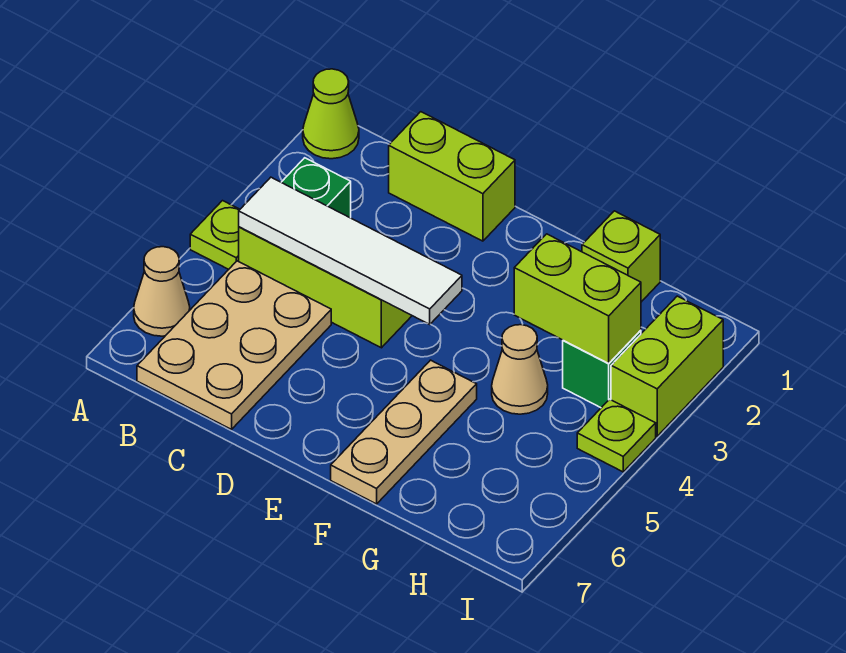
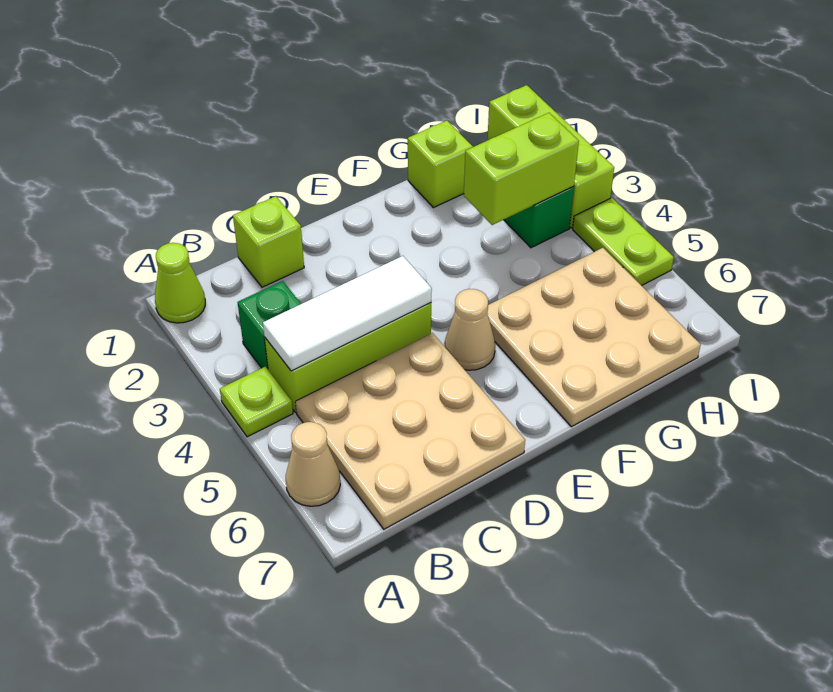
white tile B4:E4 level 2 -> white tile B4:D4 level 2
tan plate B5:C7 level 1 -> tan plate B5:D7 level 1
lime brick C1:D1 level 1 -> lime brick C1 level 1
tan plate F5:F7 level 1 -> tan plate F5:H7 level 1
tan cone G4 level 1 -> tan cone E5 level 1
lime brick I2:I3 level 1 -> lime brick I1:I3 level 1
lime plate I4 level 1 -> lime plate I4:I5 level 1

